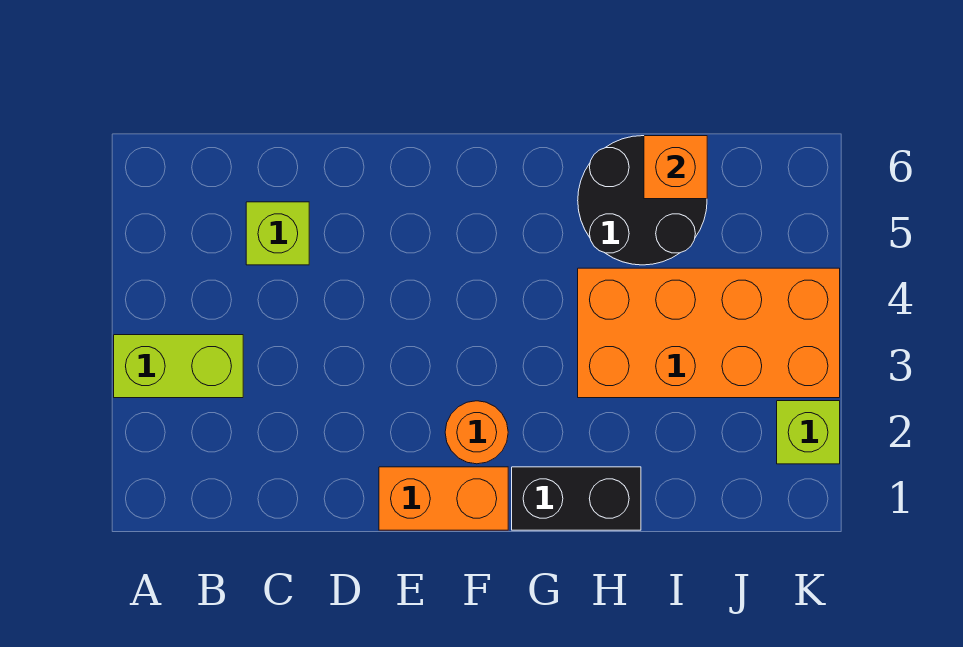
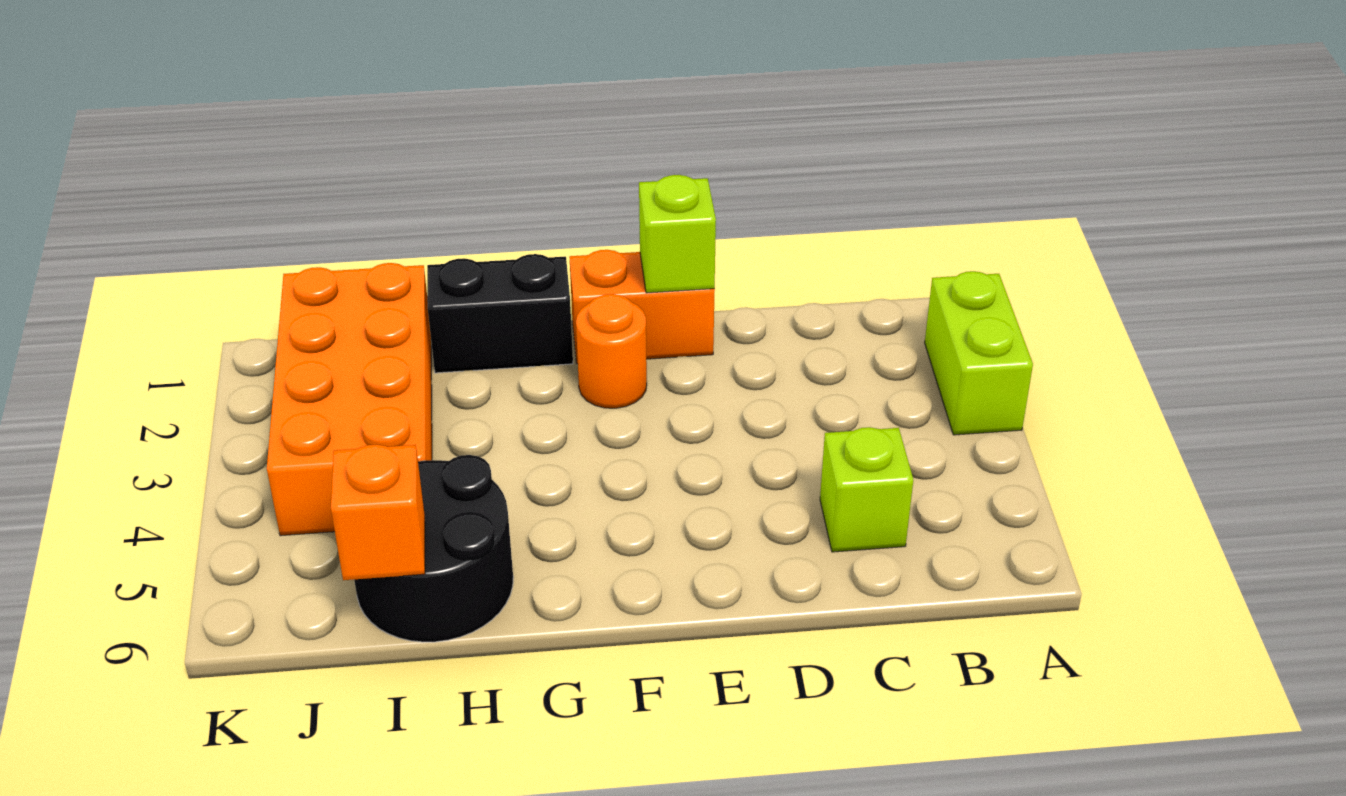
lime brick A3:B3 level 1 -> lime brick A2:A3 level 1
orange brick H3:K4 level 1 -> orange brick I1:J4 level 1
lime brick K2 level 1 -> lime brick E1 level 2

